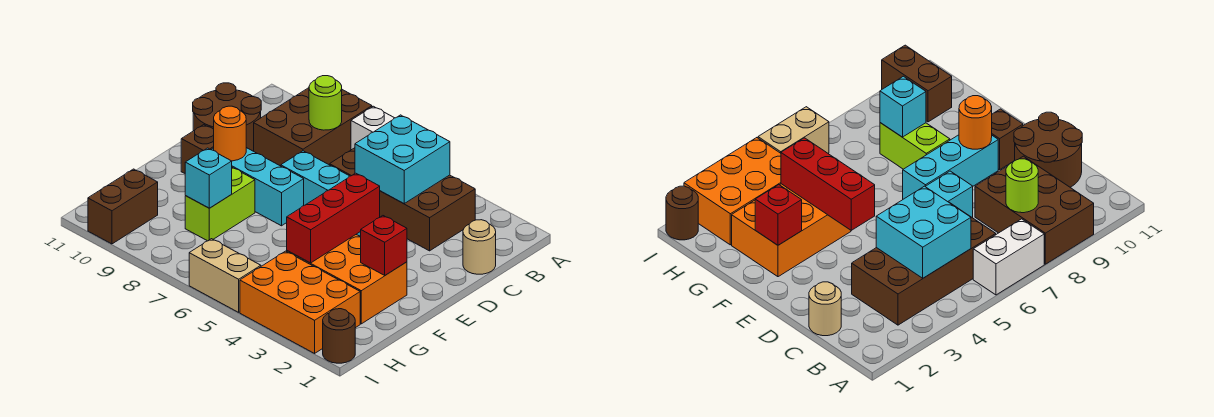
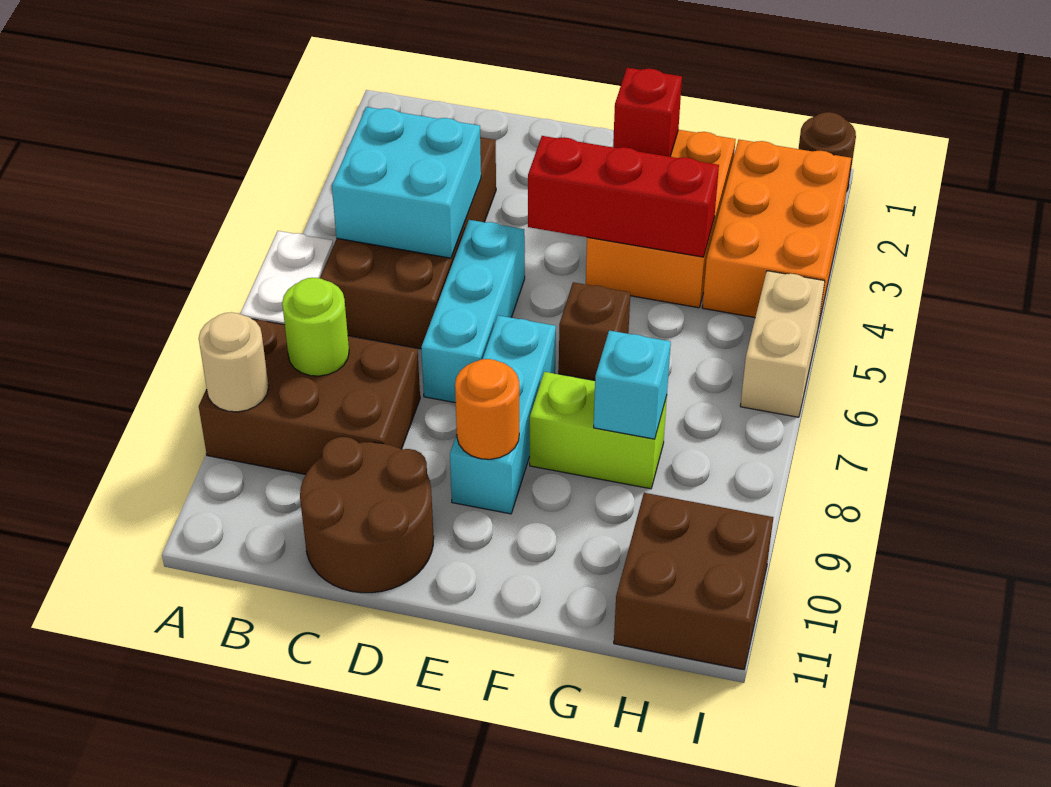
tan round brick C1 level 1 -> tan round brick A9 level 2
brown brick E10 level 1 -> brown brick F6 level 1
brown brick H10:I10 level 1 -> brown brick H10:I11 level 1

